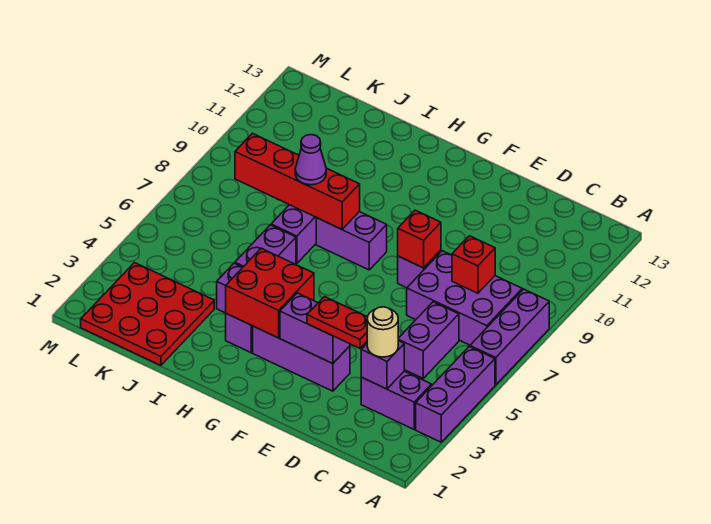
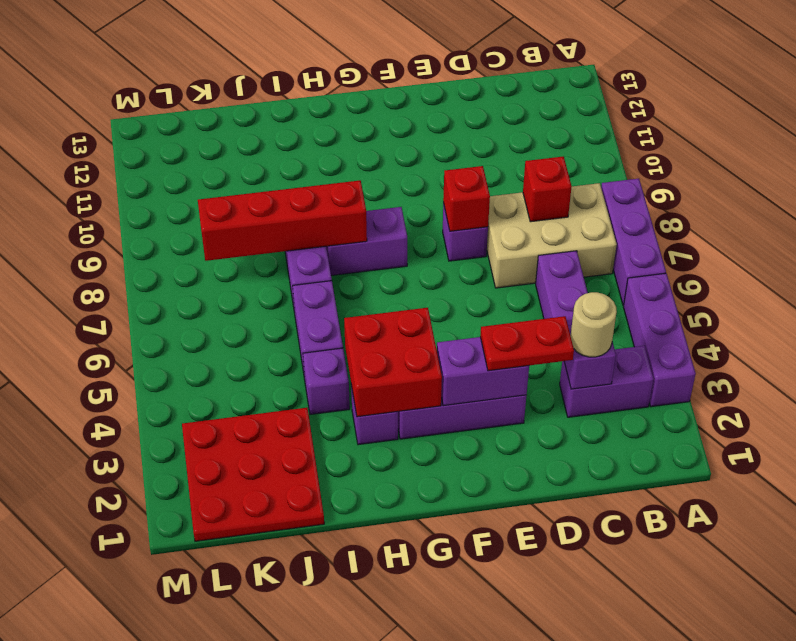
purple brick B7:D8 level 1 -> tan brick B7:D8 level 1
purple cone I8 level 3 -> none

